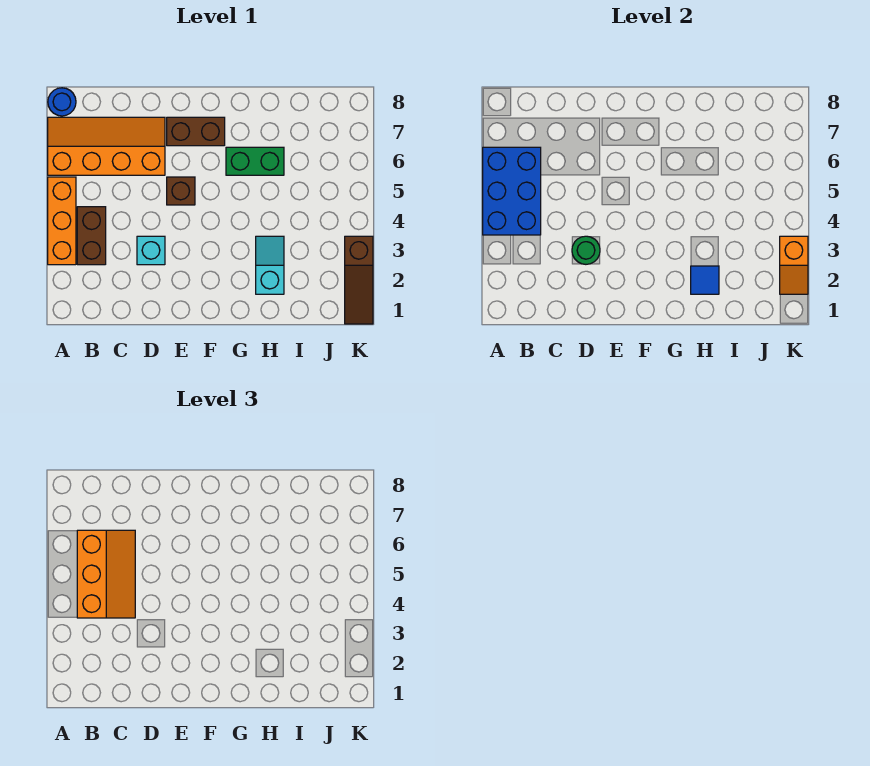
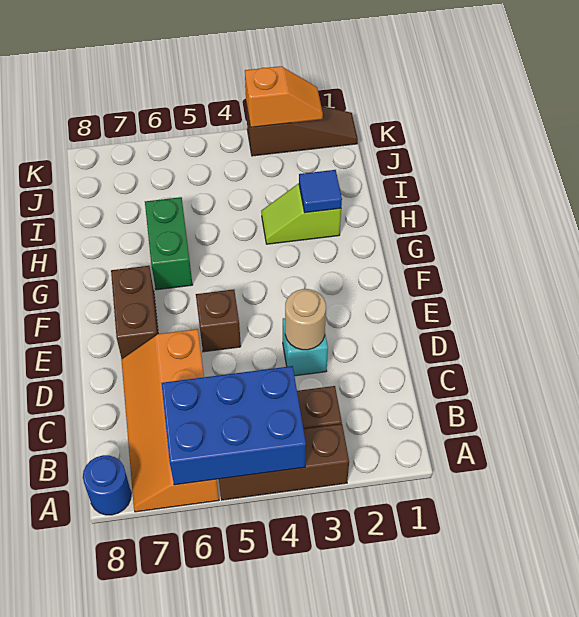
orange brick A3:A5 level 1 -> brown brick A3:A5 level 1
orange slope B4:C6 level 3 top B -> none
green round brick D3 level 2 -> tan round brick D3 level 2
cyan slope H2:H3 level 1 top 2 -> lime slope H2:H3 level 1 top 2

